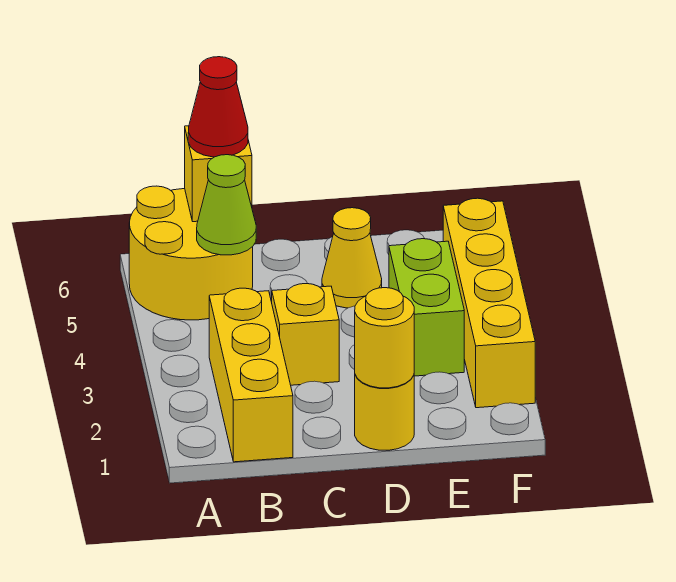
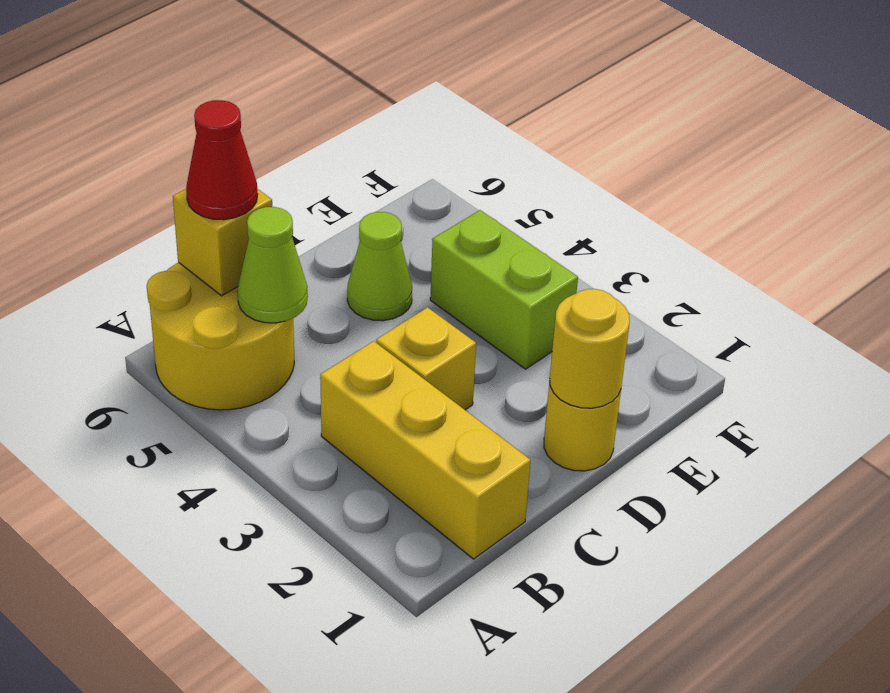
yellow cone D5 level 1 -> lime cone D5 level 1
yellow brick F2:F5 level 1 -> none

